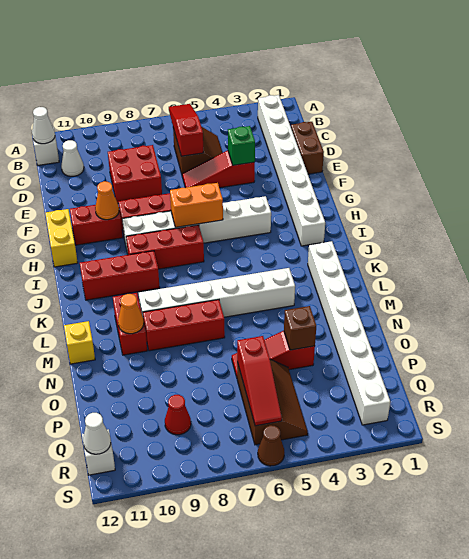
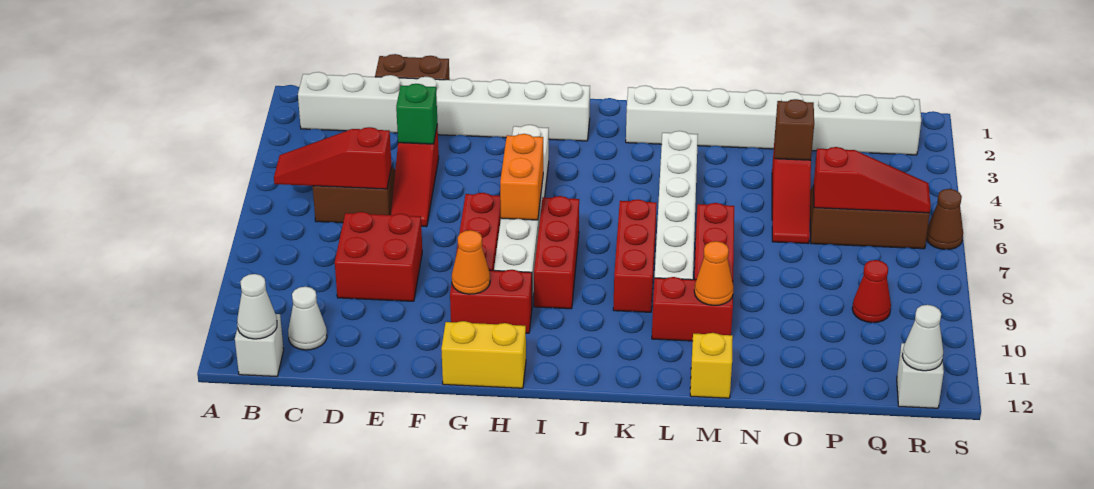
red brick G10:G11 level 1 -> red brick G10:H10 level 1
red brick J9:J11 level 1 -> red brick K7:K9 level 1

